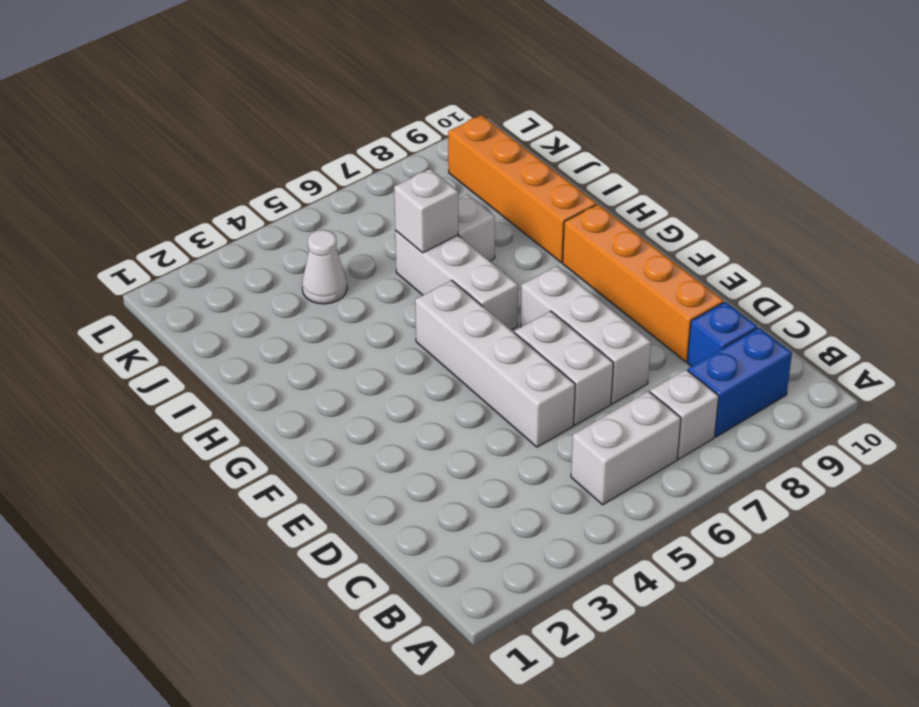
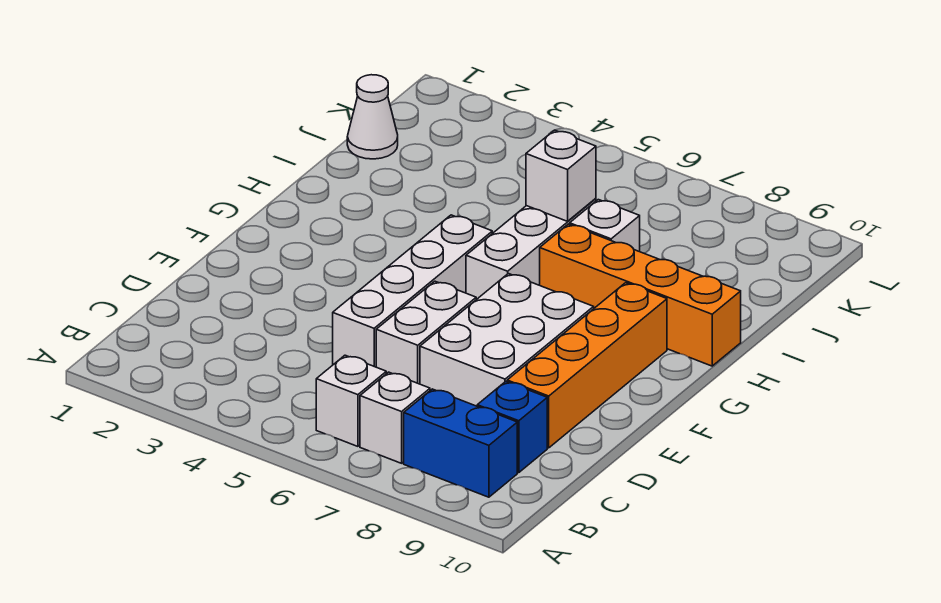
white brick B5:B6 level 1 -> white brick B6 level 1
white brick D7:F7 level 1 -> white brick D7:F8 level 1
orange brick H9:K9 level 1 -> orange brick H7:H10 level 1
white cone J4 level 1 -> white cone J1 level 1

